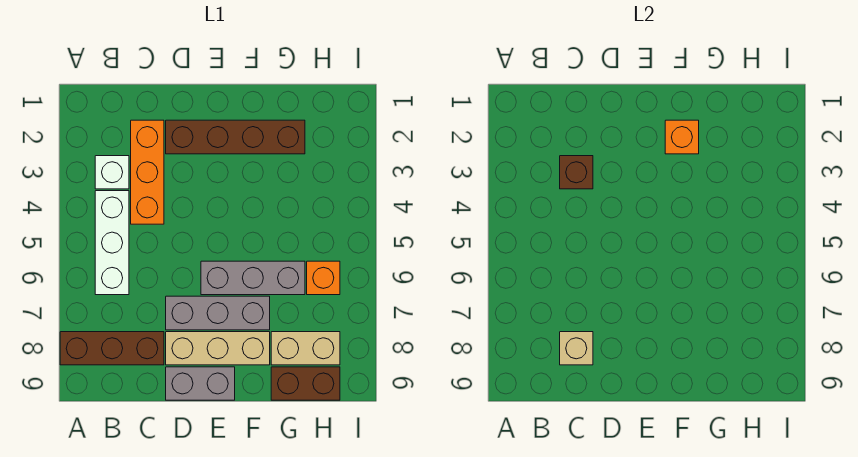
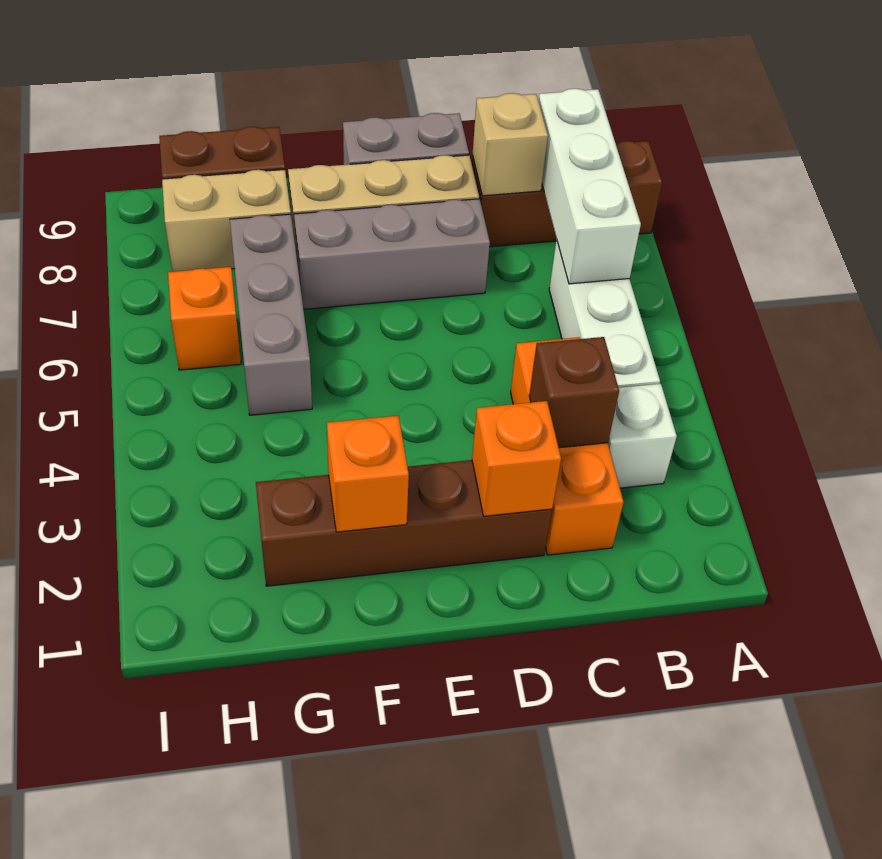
none -> white brick B6:B8 level 2
none -> orange brick D2 level 2
grey brick E6:G6 level 1 -> grey brick G5:G7 level 1

